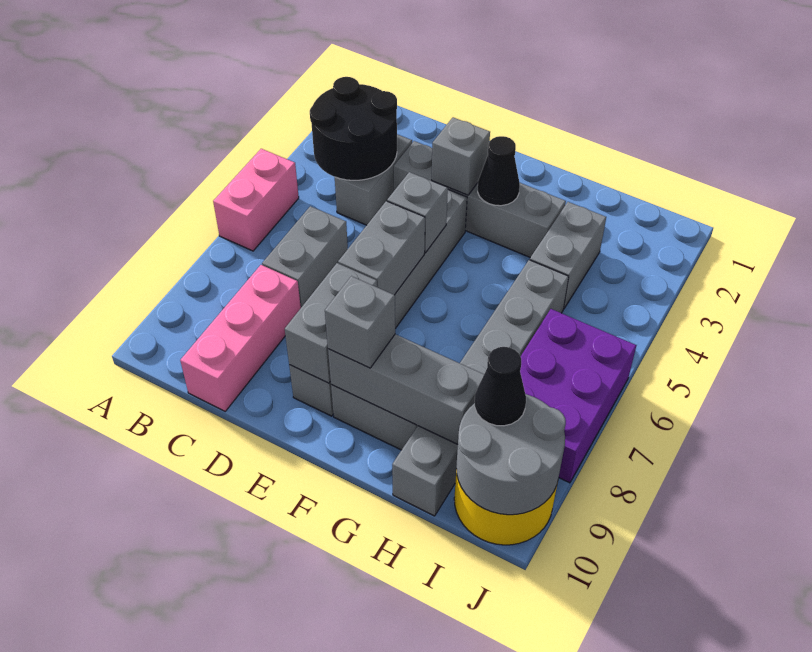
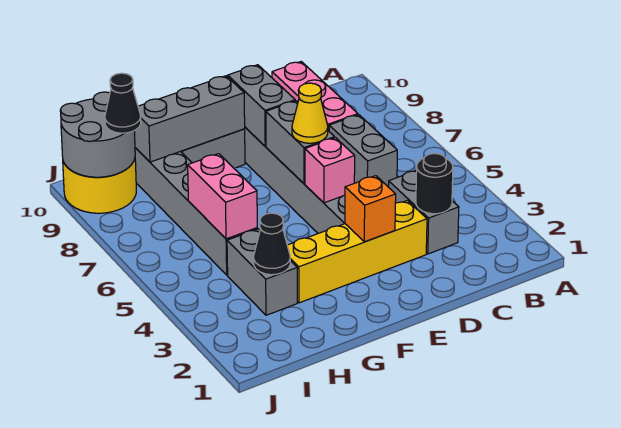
pink brick A5:A6 level 1 -> pink brick H5:H6 level 2
black round brick B3:C4 level 2 -> black round brick C3 level 2
grey brick D3:G3 level 1 -> yellow brick D3:G3 level 1
grey brick E3 level 2 -> orange brick E3 level 2
grey brick E5 level 2 -> pink brick E5 level 2
none -> yellow cone E6 level 3
black cone F3 level 2 -> black cone H3 level 2
grey brick F9 level 3 -> none
purple brick I6:J8 level 1 -> none

